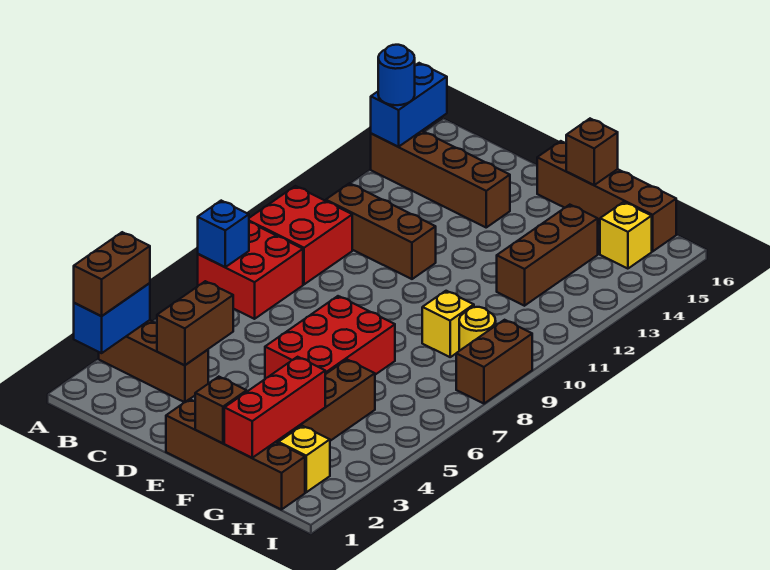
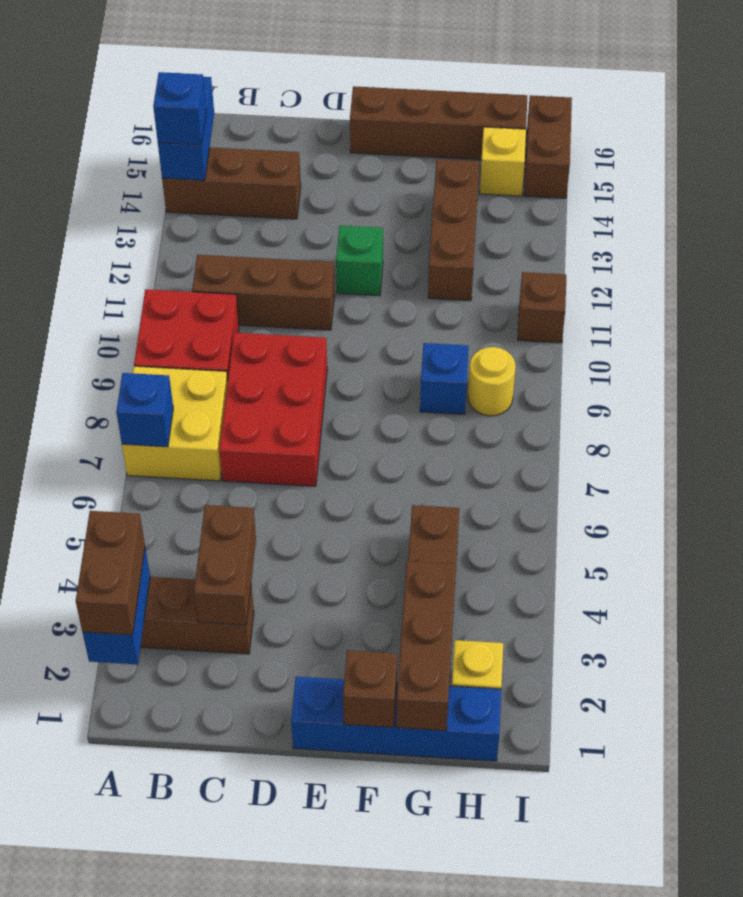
red brick A7:B8 level 1 -> yellow brick A7:B8 level 1
brown brick A14:D14 level 1 -> brown brick A14:C14 level 1
blue round brick A14 level 3 -> blue brick A14 level 3
brown brick E1:H1 level 1 -> blue brick E1:H1 level 1
red brick E5:F7 level 1 -> red brick C7:D9 level 1
none -> green brick E12 level 1
brown brick F16 level 2 -> brown brick I11 level 1
red brick G1:G3 level 2 -> brown brick G1:G3 level 2
yellow brick G9 level 1 -> blue brick G9 level 1
brown brick I8:I9 level 1 -> brown brick I15:I16 level 1

